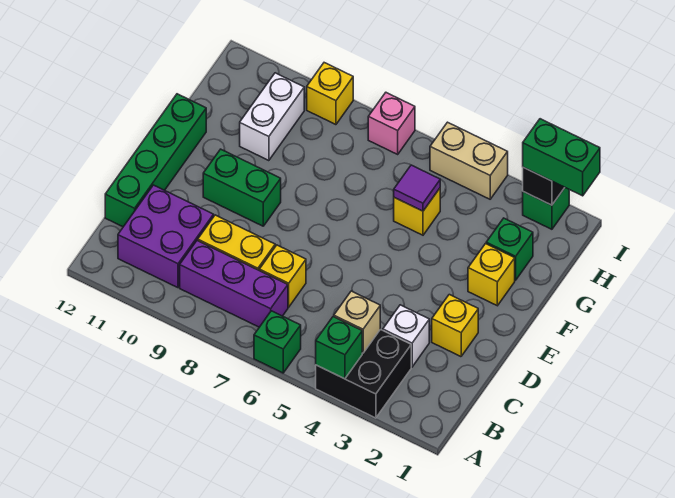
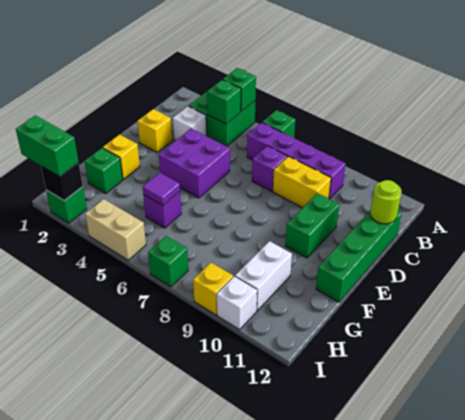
black brick A3:B4 level 1 -> green brick A3:B4 level 1
tan brick B4 level 2 -> green brick B4 level 2
purple brick B7:B9 level 1 -> purple brick B6:B9 level 1
purple brick B10:C11 level 1 -> purple brick D4:E5 level 1
yellow brick C7 level 1 -> purple brick C7 level 1
none -> lime round brick C12 level 2
green brick E9:E10 level 1 -> green brick D10:E10 level 1
yellow brick G5 level 1 -> purple brick G5 level 1
pink brick I7 level 1 -> green brick I7 level 1
none -> white brick I10 level 1

